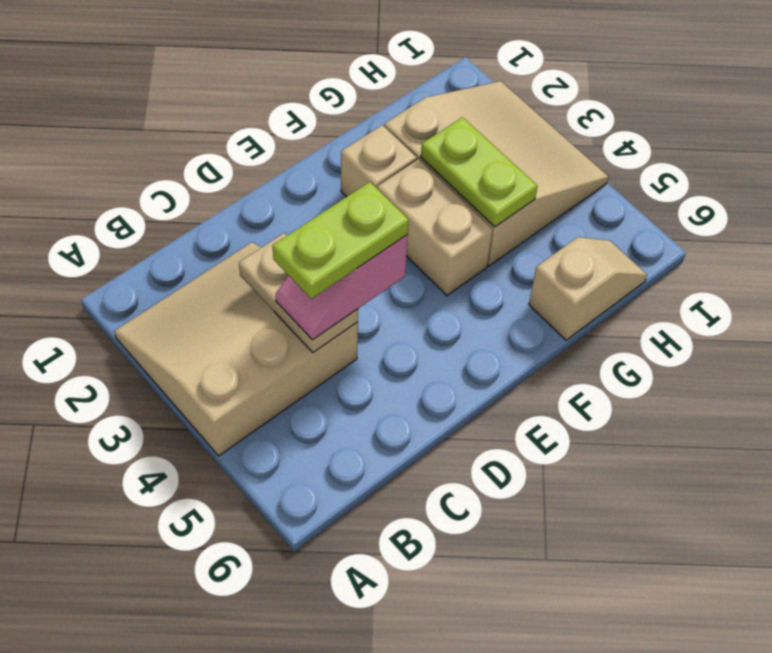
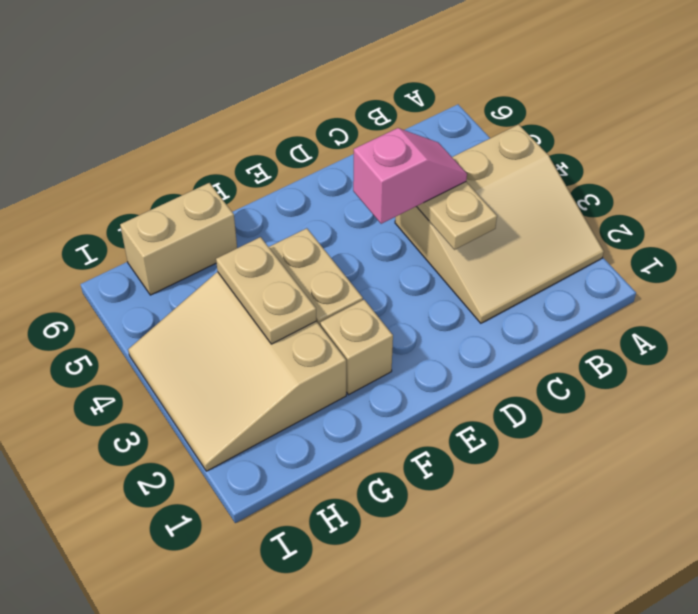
lime plate C4:D4 level 4 -> none
lime plate G3:G4 level 2 -> tan plate G3:G4 level 2
tan slope G6:H6 level 1 top G -> tan brick G6:H6 level 1

